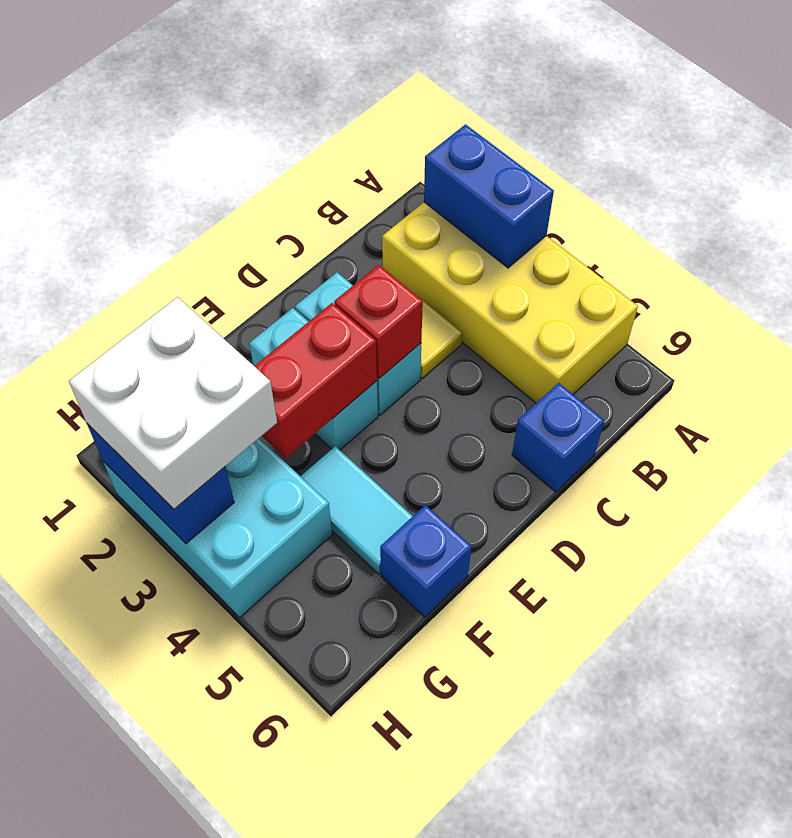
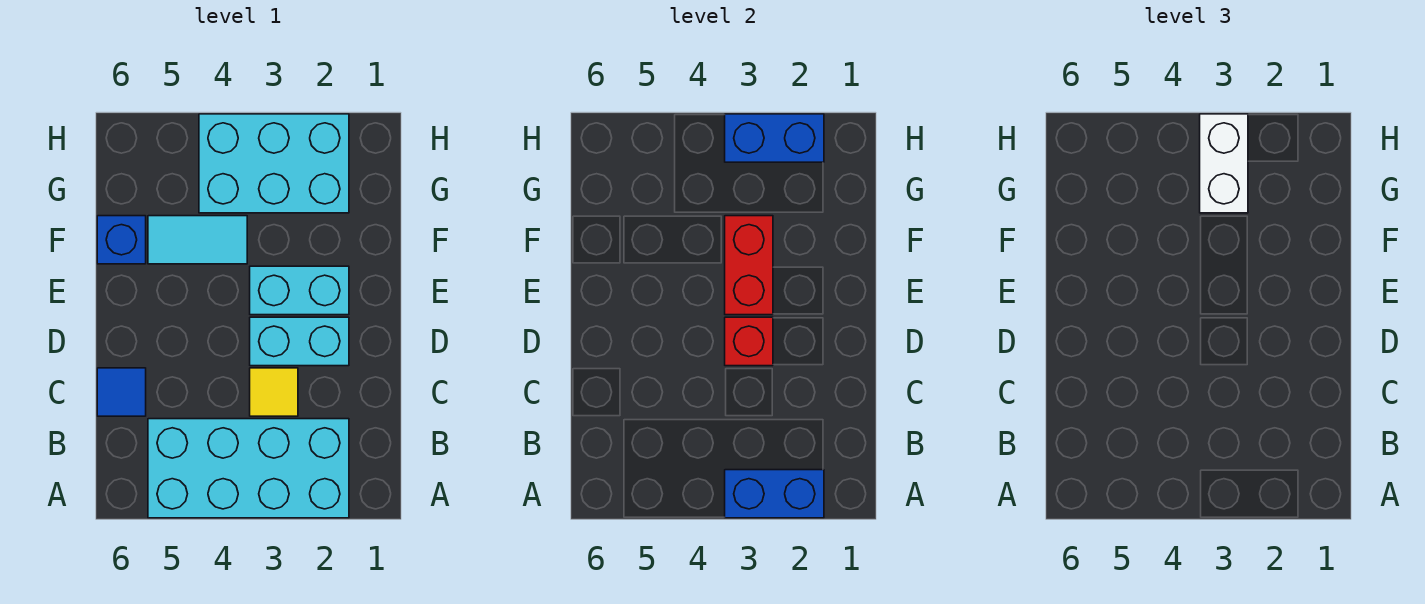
yellow brick A2:B5 level 1 -> cyan brick A2:B5 level 1
blue brick C6 level 1 -> blue tile C6 level 1
white brick G2:H3 level 3 -> white brick G3:H3 level 3

